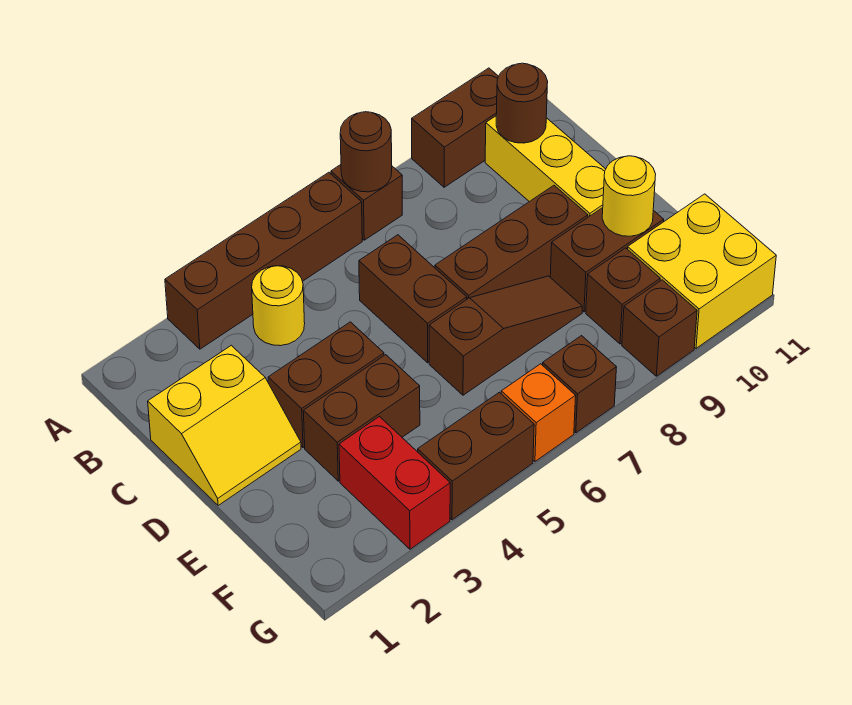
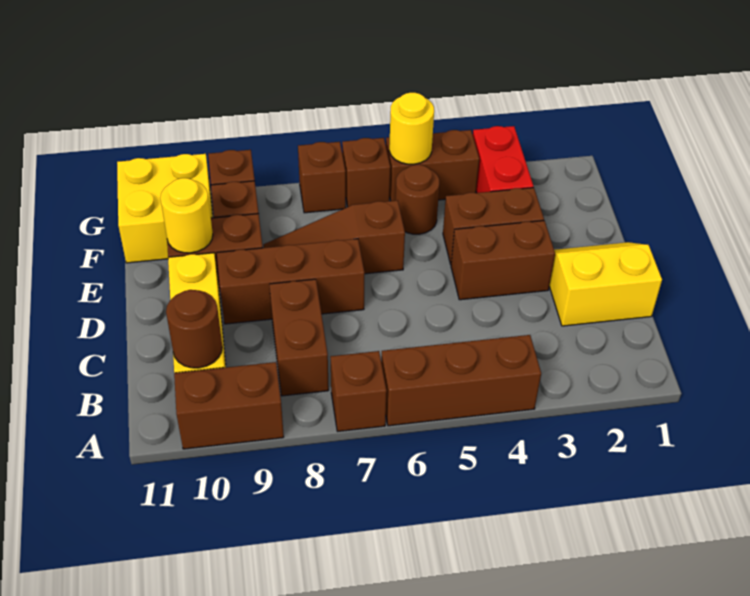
brown brick A3:A6 level 1 -> brown brick A4:A6 level 1
brown round brick A7 level 2 -> brown round brick F5 level 1
yellow round brick B4 level 1 -> yellow round brick G5 level 2
brown brick C6:D6 level 1 -> brown brick B8:C8 level 1
orange brick G6 level 1 -> brown brick G6 level 1

